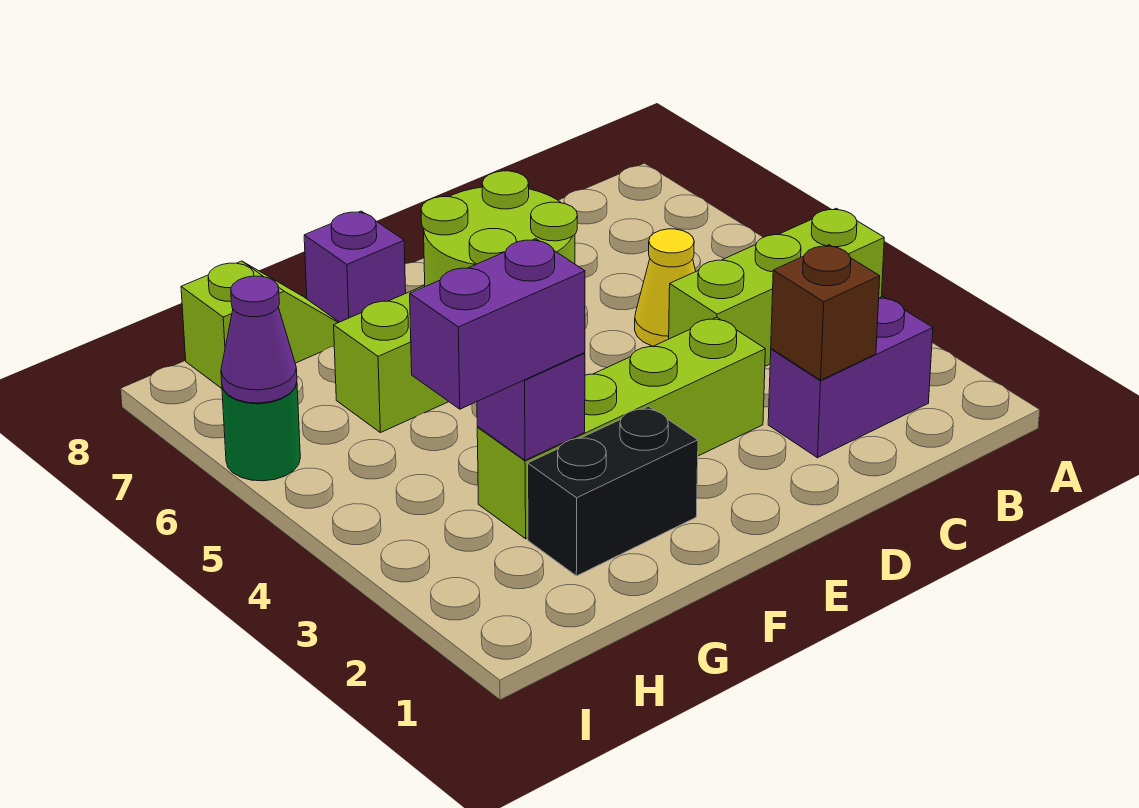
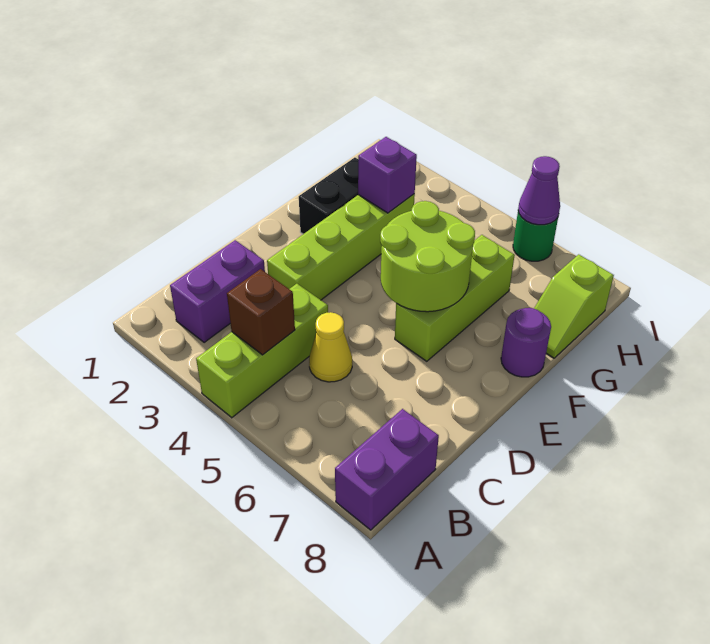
brown brick C2 level 2 -> brown brick B4 level 2
purple brick F8 level 1 -> purple round brick F8 level 1
purple brick G3:H3 level 3 -> purple brick A8:B8 level 1

